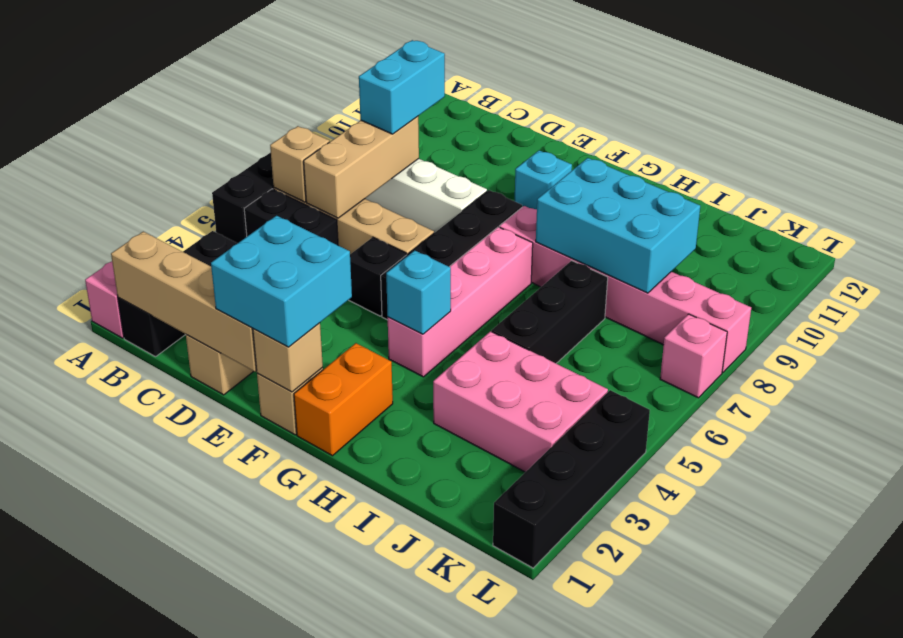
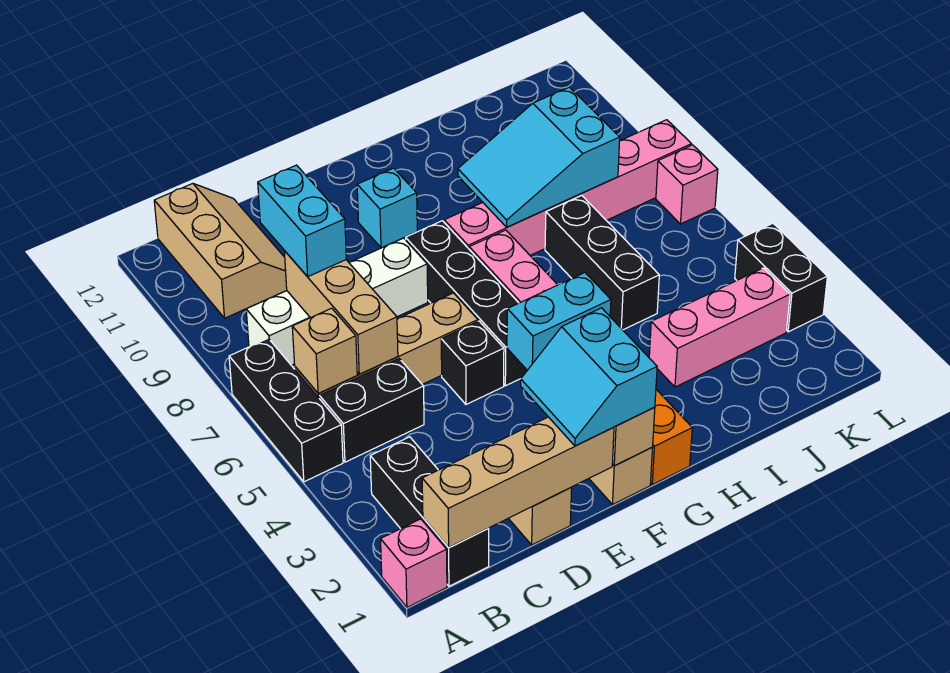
none -> tan slope B10:C12 level 1 top B
cyan brick E1:F2 level 3 -> cyan slope E1:F2 level 3 top F
cyan brick G4 level 2 -> cyan brick F4:G4 level 2
cyan brick H8:J9 level 2 -> cyan slope H8:J9 level 2 top J
pink brick I3:K4 level 1 -> pink brick I3:K3 level 1
black brick L1:L4 level 1 -> black brick L3:L4 level 1

